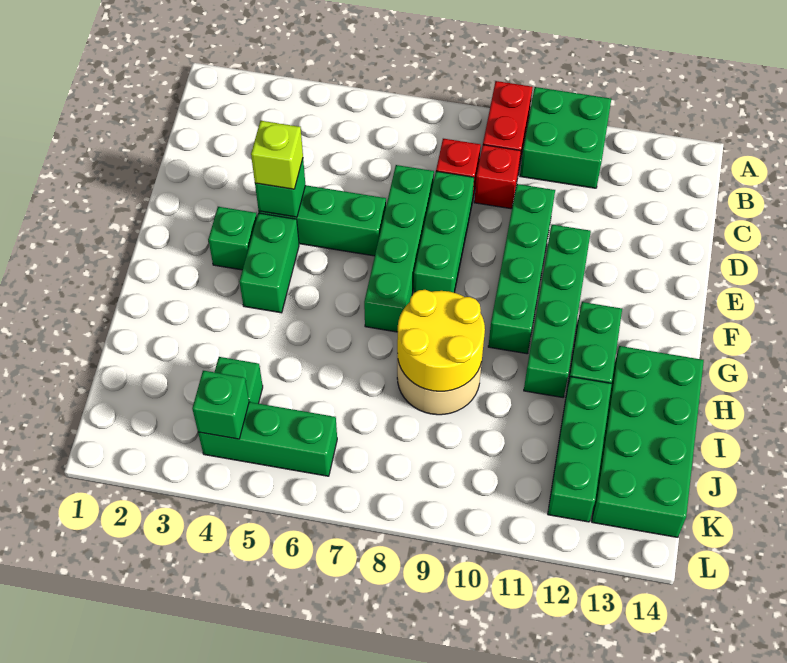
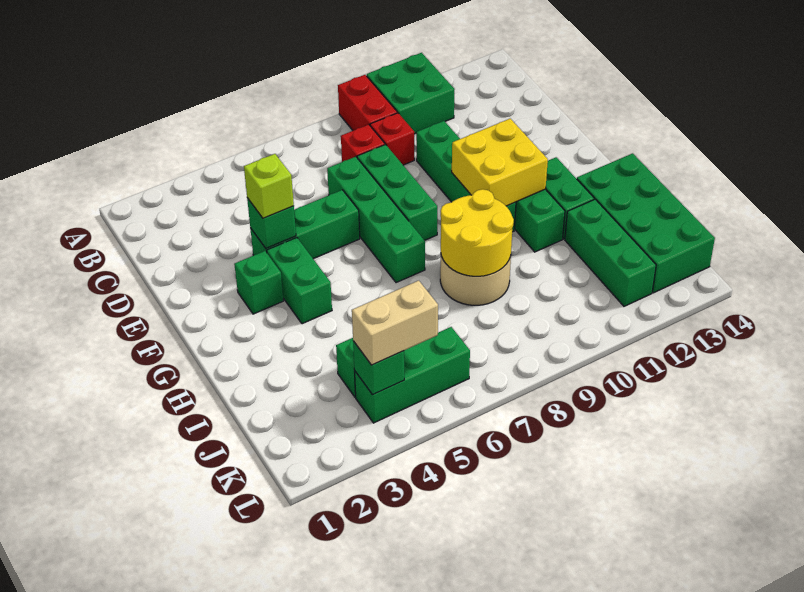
none -> yellow brick F10:G11 level 2
none -> tan brick K4:K5 level 3

